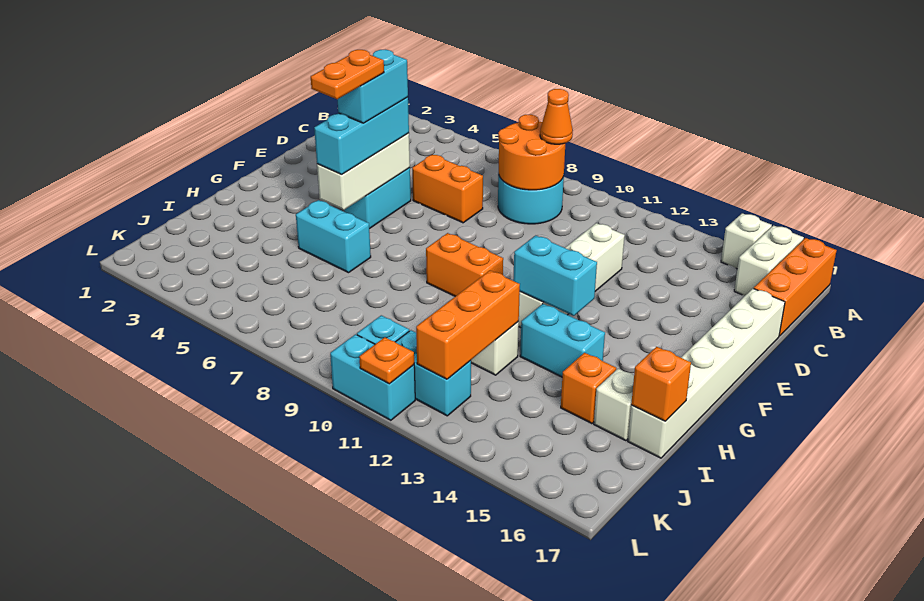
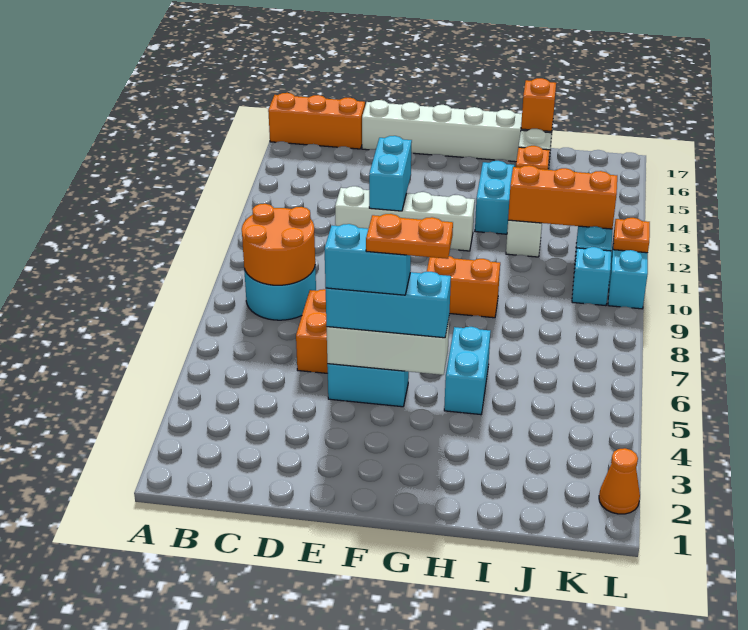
white brick A15 level 1 -> none
white brick A16:B16 level 1 -> none
orange cone B9 level 3 -> orange cone L2 level 1
orange brick G9:G10 level 1 -> orange brick G9:H9 level 1
cyan brick G12:G13 level 2 -> cyan brick E12:E13 level 2

